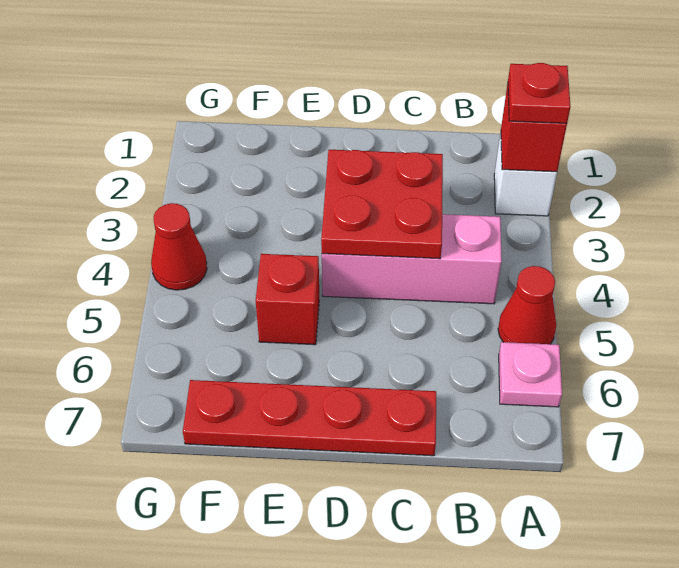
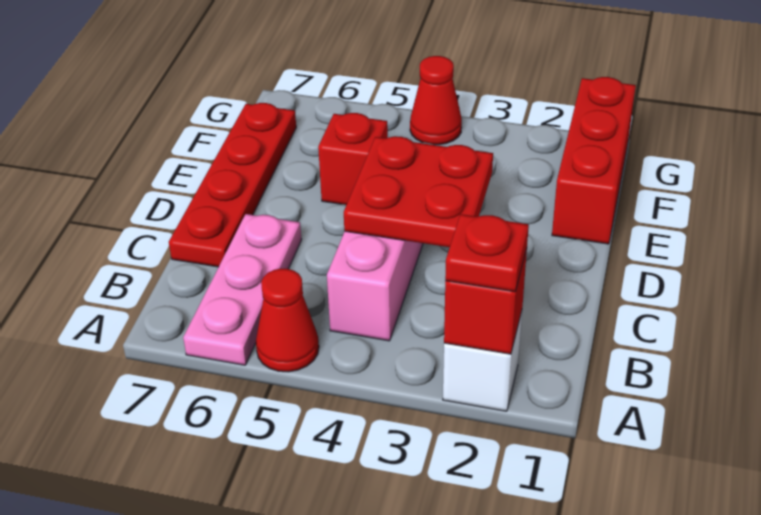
pink plate A6 level 1 -> pink plate A6:C6 level 1
none -> red brick E1:G1 level 1

